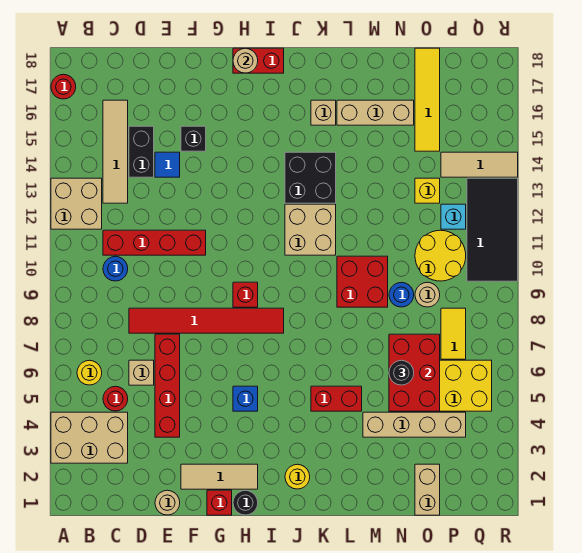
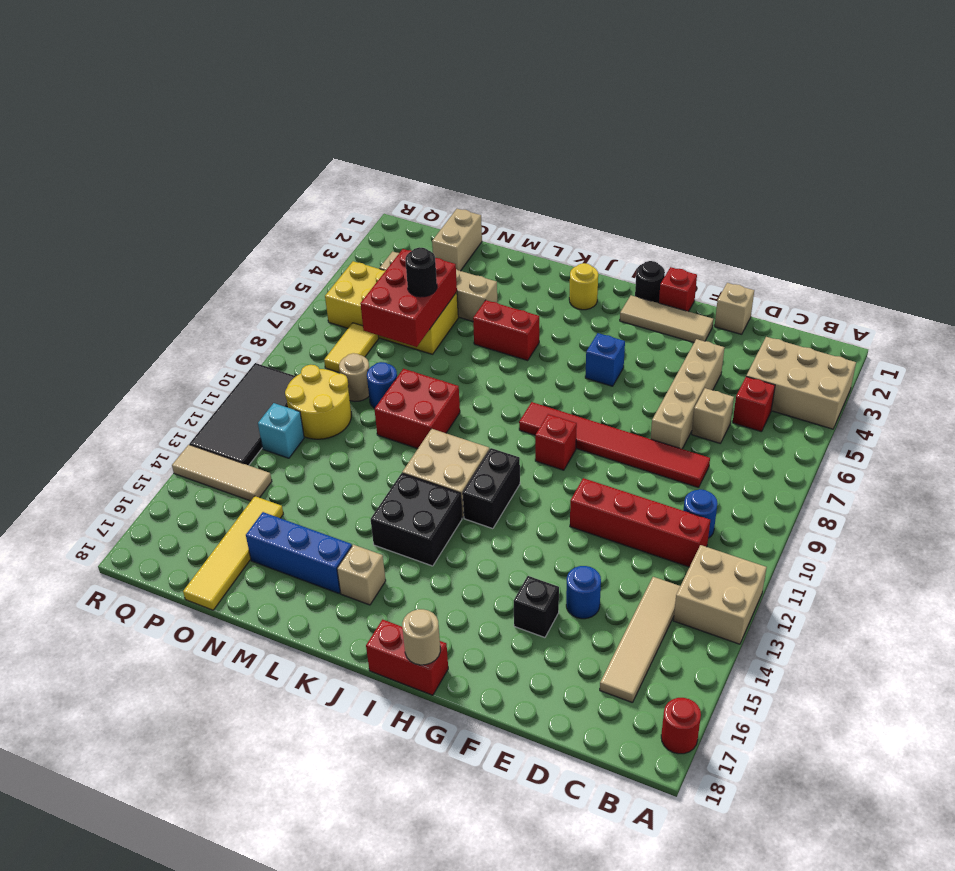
yellow round brick B6 level 1 -> none
red round brick C5 level 1 -> red brick C5 level 1
black brick D14:D15 level 1 -> black brick I11:I12 level 1
tan round brick E1 level 1 -> tan brick E1 level 1
red brick E4:E7 level 1 -> tan brick E4:E7 level 1
blue tile E14 level 1 -> blue round brick E14 level 1
tan brick L16:N16 level 1 -> blue brick L16:N16 level 1
yellow brick O13 level 1 -> none

